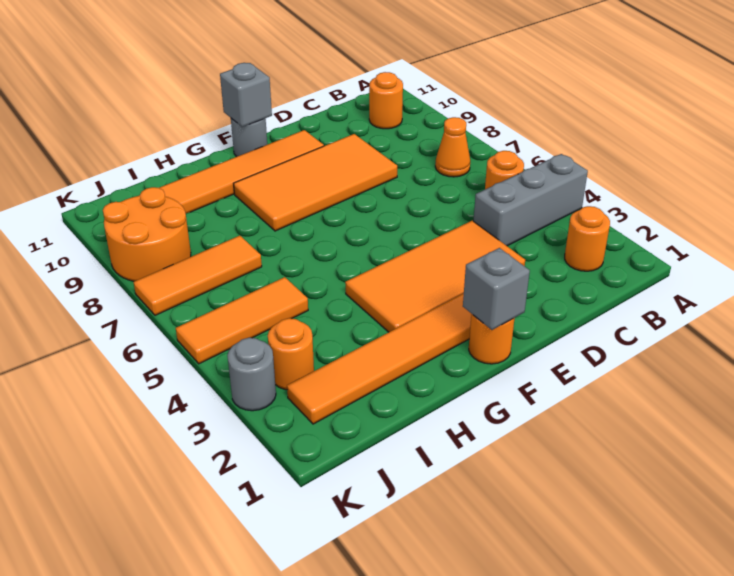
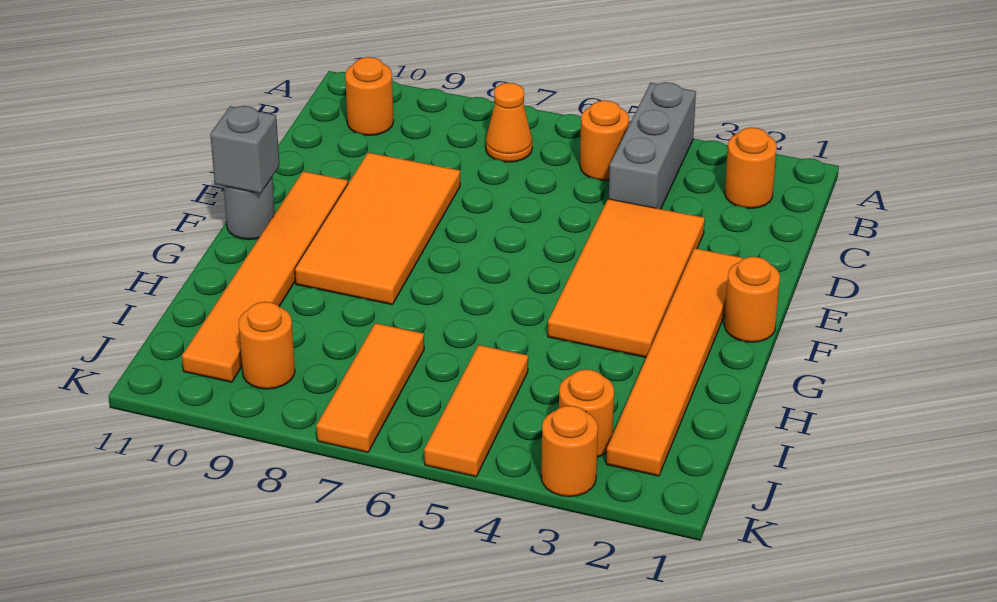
grey brick F1 level 2 -> none
orange round brick J8:K9 level 1 -> orange round brick J9 level 1
grey round brick K3 level 1 -> orange round brick K3 level 1

